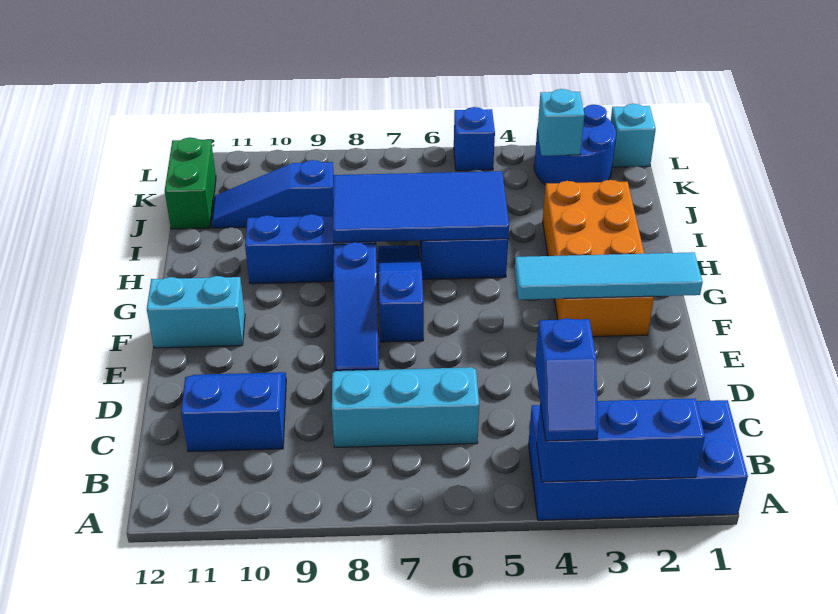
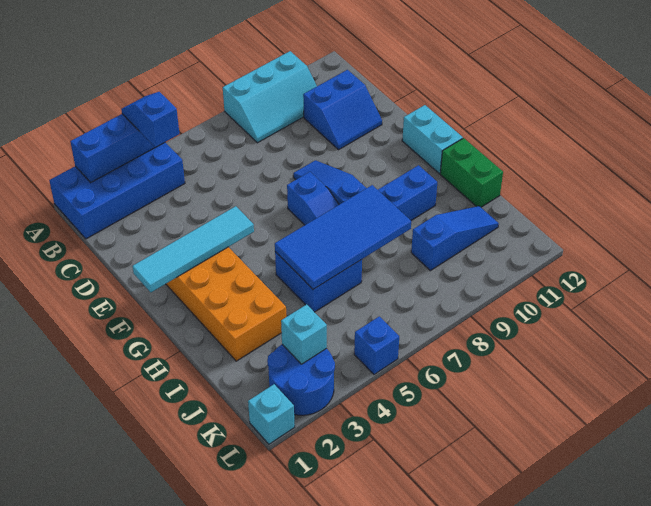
cyan slope C6:D8 level 1 top C -> cyan slope A8:B10 level 1 top A
cyan brick F11:F12 level 1 -> cyan brick F12:G12 level 1
green brick J12:K12 level 1 -> green brick H12:I12 level 1

